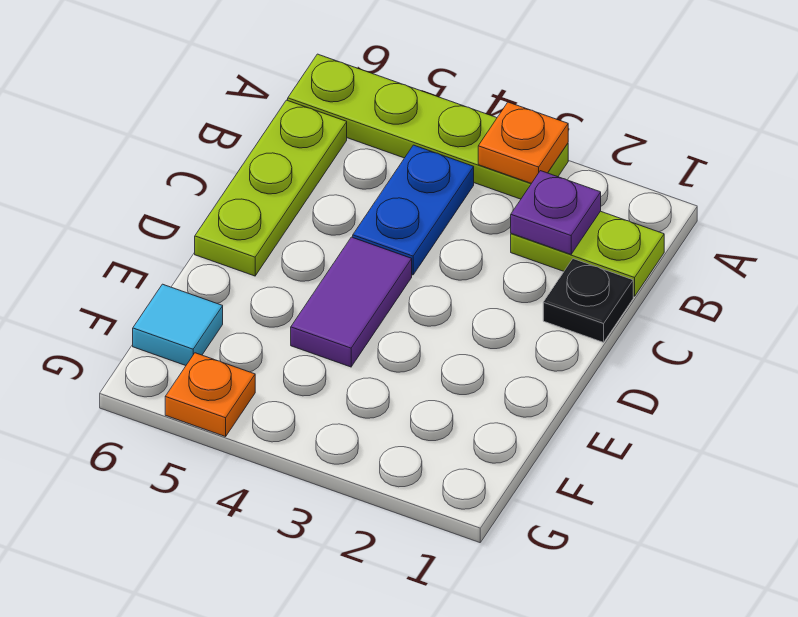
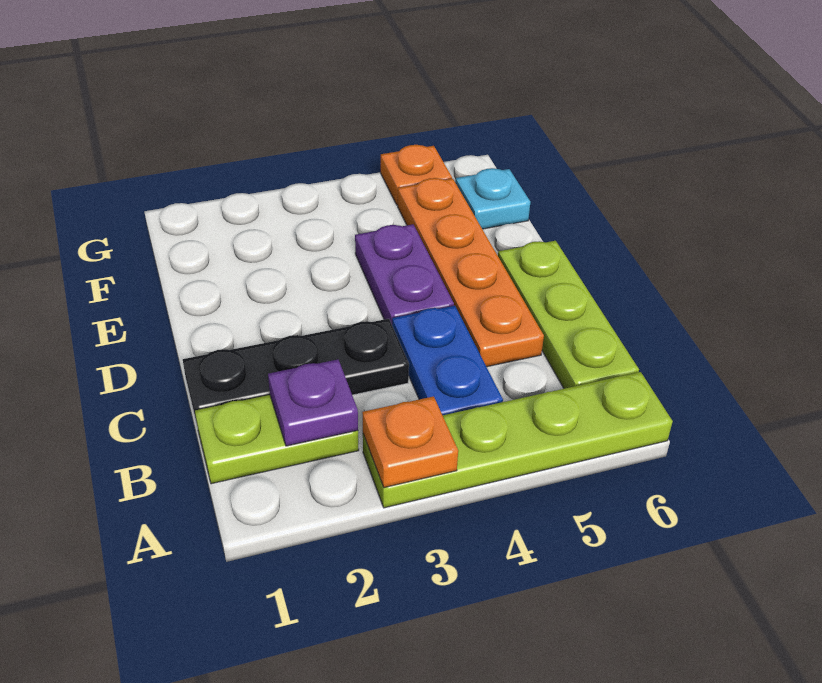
black plate C1 level 1 -> black plate C1:C3 level 1
none -> orange plate C5:F5 level 1
purple tile D4:E4 level 1 -> purple plate D4:E4 level 1
cyan tile F6 level 1 -> cyan plate F6 level 1

